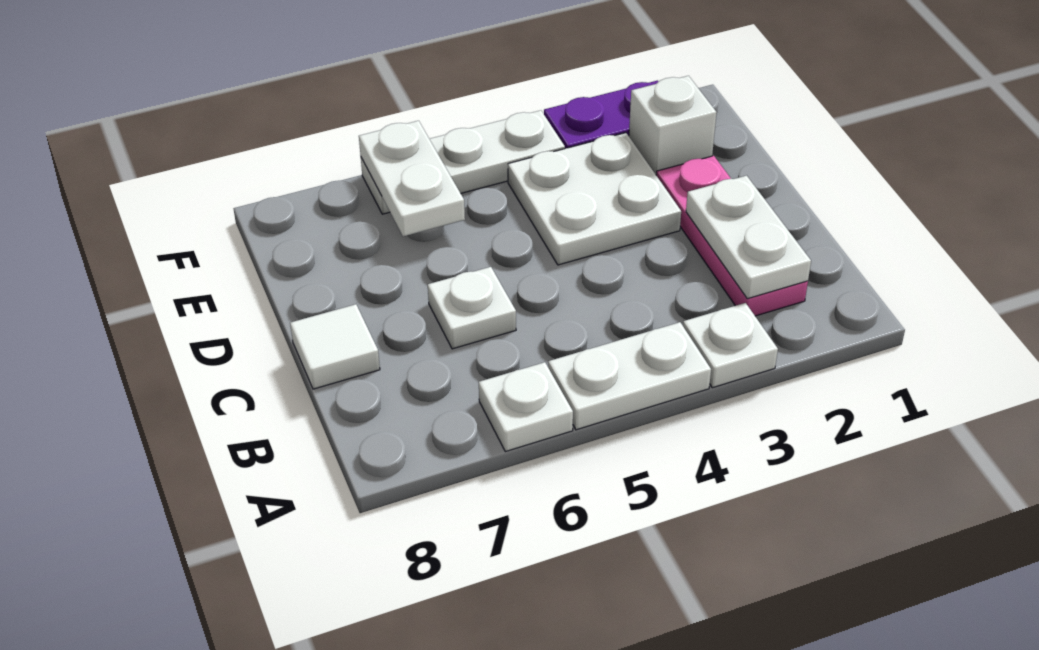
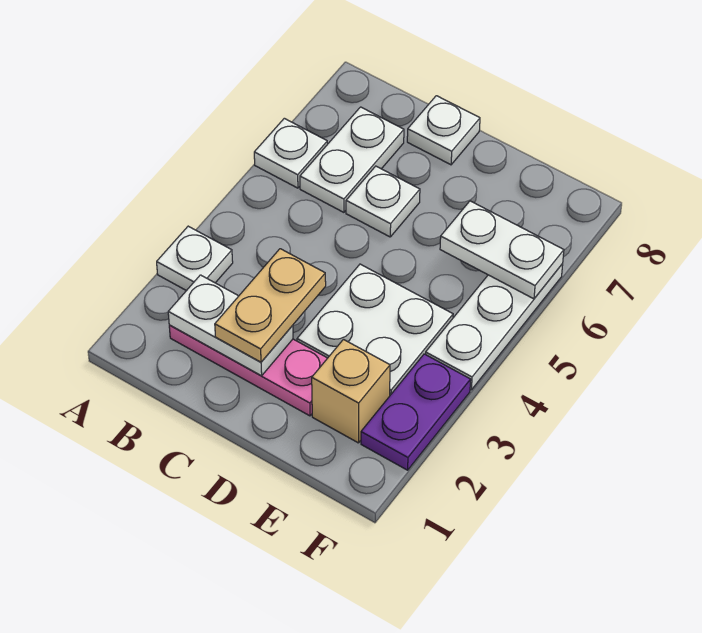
white plate A4:A5 level 1 -> white plate B6:B7 level 1
none -> tan plate C2:C3 level 3
white tile C8 level 1 -> white plate C8 level 1
white brick E2 level 1 -> tan brick E2 level 1

